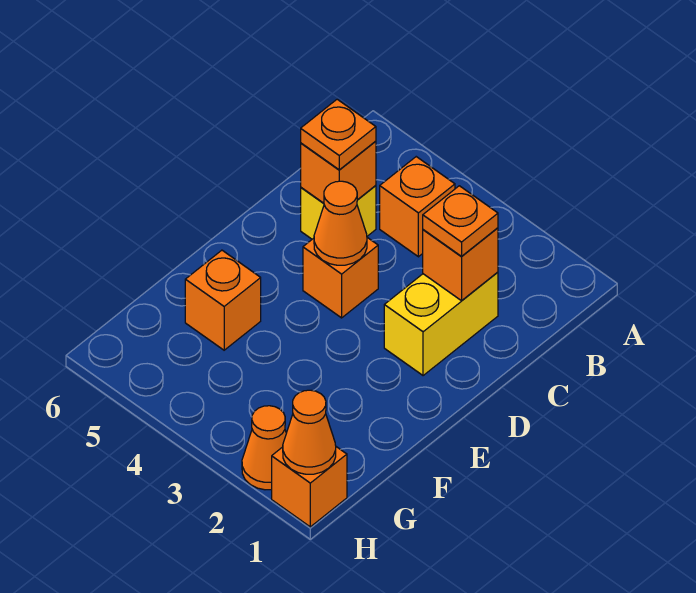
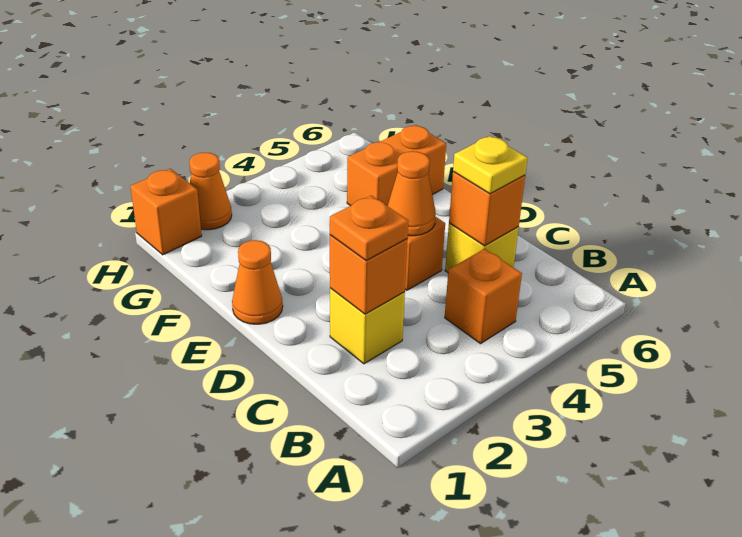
yellow brick C2:D2 level 1 -> yellow brick C2 level 1
orange plate C5 level 3 -> yellow plate C5 level 3
orange brick F5 level 1 -> orange brick F5:F6 level 1
orange cone H1 level 2 -> orange cone E1 level 1

